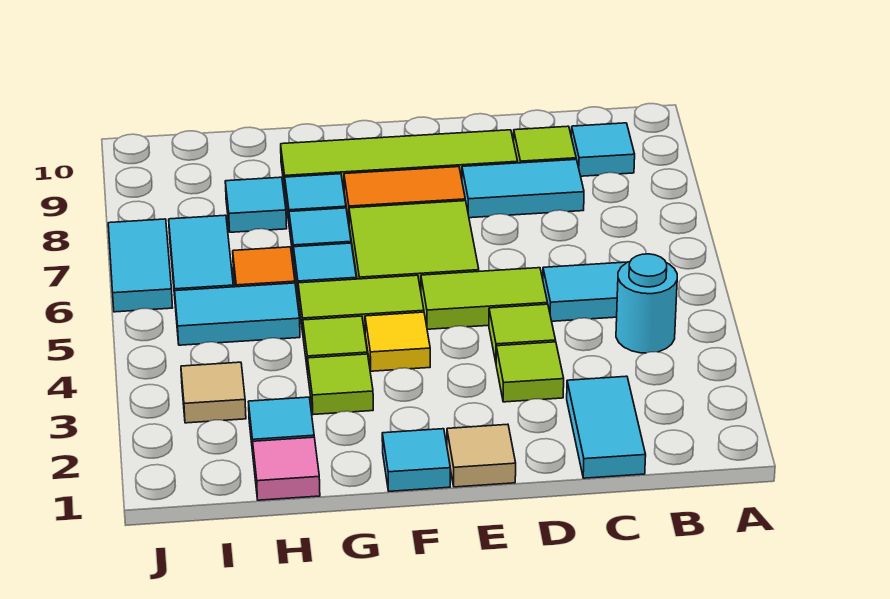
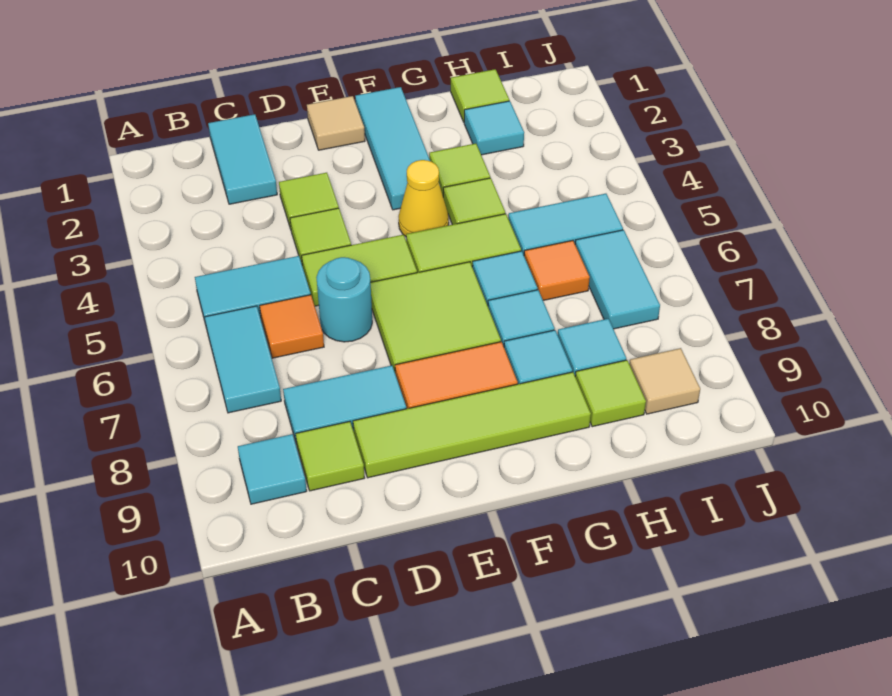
cyan round brick B4 level 1 -> cyan round brick D6 level 1
none -> orange tile C6 level 1
cyan tile F1 level 1 -> cyan tile F1:F3 level 1
yellow tile F4 level 1 -> yellow cone F4 level 1
pink tile H1 level 1 -> lime tile H1 level 1
none -> lime tile H9 level 1
tan tile I3 level 1 -> tan tile I9 level 1
cyan tile J6:J7 level 1 -> cyan tile B6:B7 level 1

